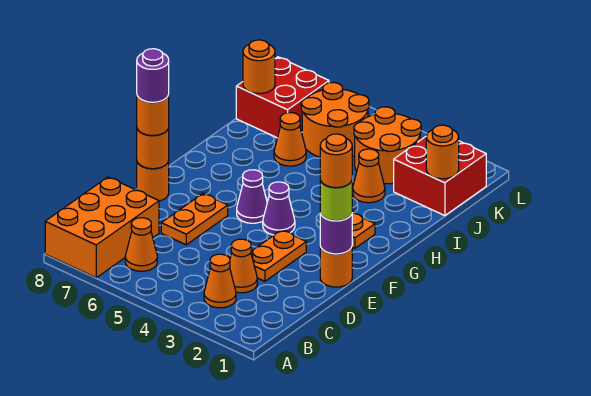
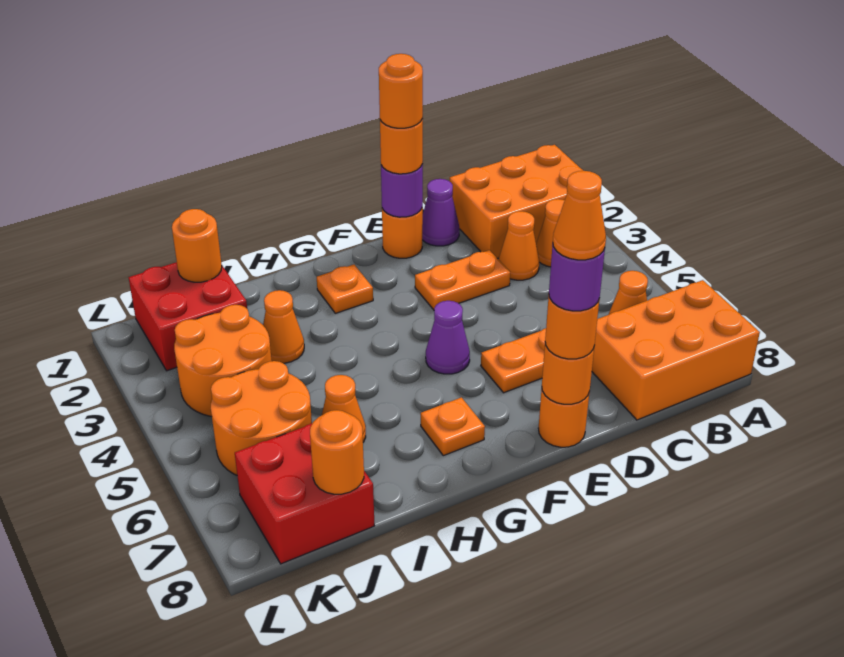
none -> orange brick A1:C2 level 1
lime round brick E1 level 3 -> orange round brick E1 level 3
none -> orange cone E8 level 5
purple cone F4 level 1 -> purple cone D1 level 1
none -> orange plate G7 level 1

